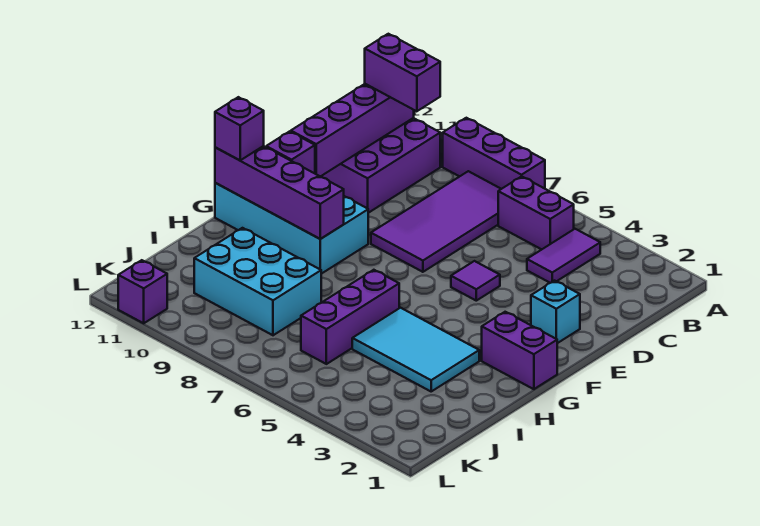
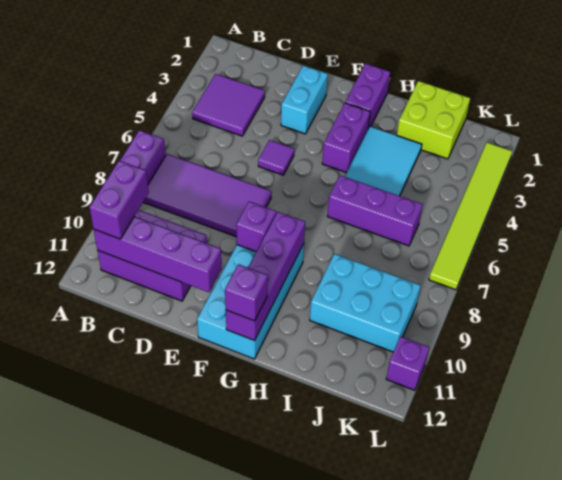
purple tile B4:C4 level 1 -> purple tile B3:C4 level 1
purple brick B5:B6 level 1 -> purple brick G3:G4 level 1
cyan brick E2 level 1 -> cyan brick E2:E3 level 1
purple brick F11 level 2 -> purple brick F9 level 2
none -> lime brick I1:J2 level 1
cyan brick I8:J10 level 1 -> cyan brick I9:K10 level 1
none -> lime tile L2:L7 level 1

